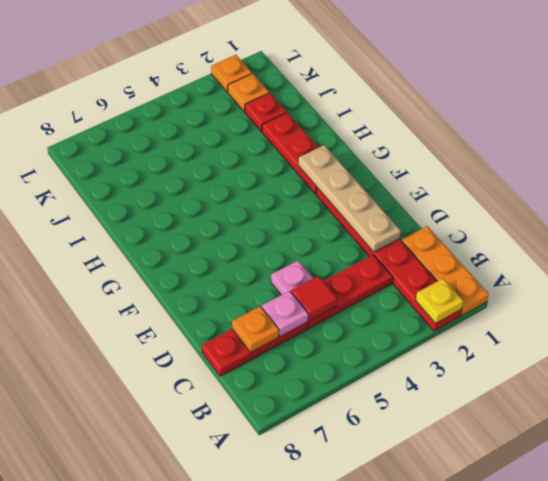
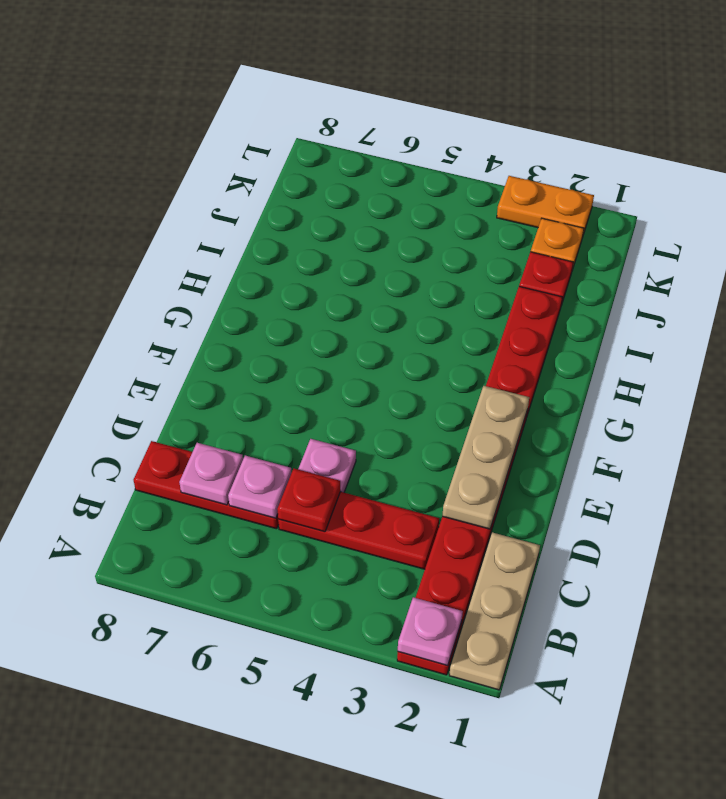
orange plate A1:C1 level 1 -> tan plate A1:C1 level 1
yellow plate A2 level 2 -> pink plate A2 level 2
red tile C5 level 2 -> red plate C5 level 2
orange plate C7 level 2 -> pink plate C7 level 2
tan plate D2:G2 level 2 -> tan plate D2:F2 level 2
orange plate L2 level 1 -> orange plate L2:L3 level 1

